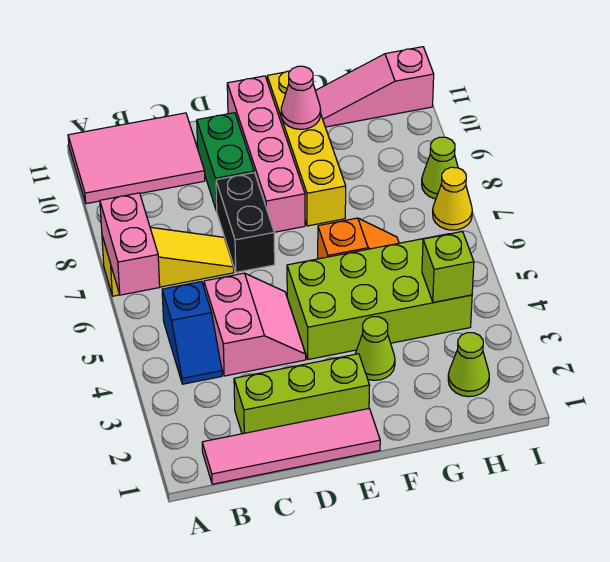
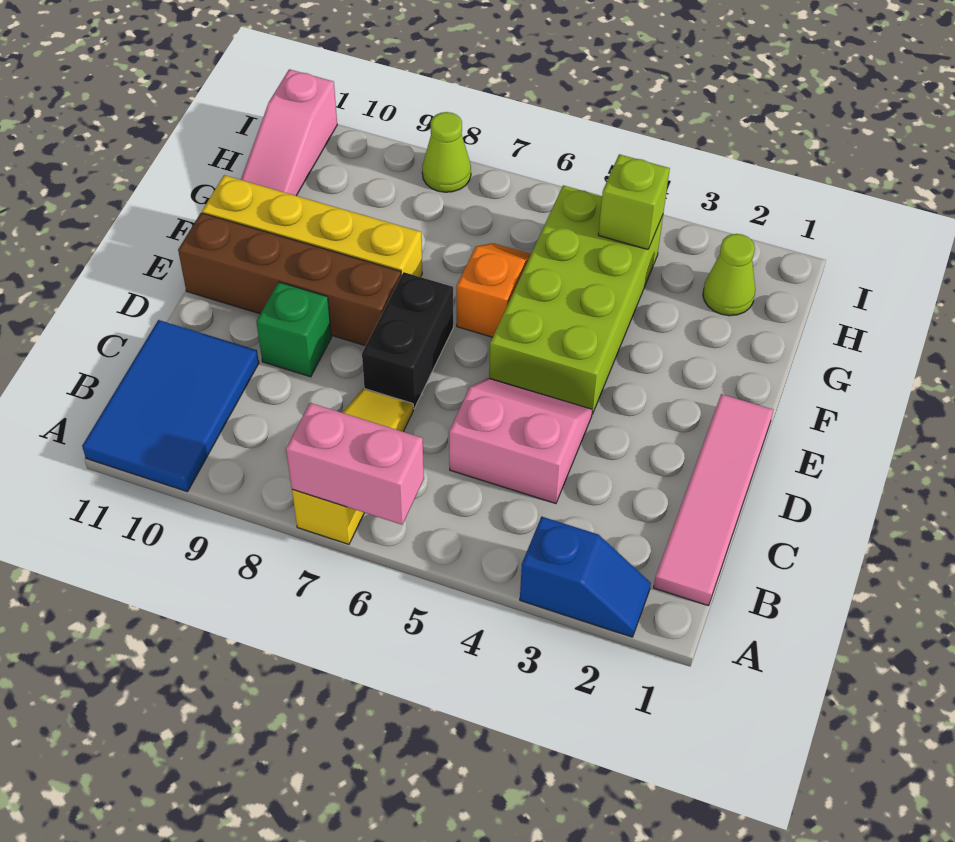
pink tile A10:C11 level 1 -> blue tile A10:C11 level 1
blue slope B4:B5 level 1 top 5 -> blue slope A2:A3 level 1 top 3
lime brick C2:E2 level 1 -> none
black brick D7:D8 level 1 -> black brick D7:E7 level 1
green brick D9:D10 level 1 -> green brick D9 level 1
pink brick E8:E11 level 1 -> brown brick E8:E11 level 1
lime cone F3 level 1 -> none
pink cone F10 level 2 -> none
yellow cone I7 level 1 -> none

